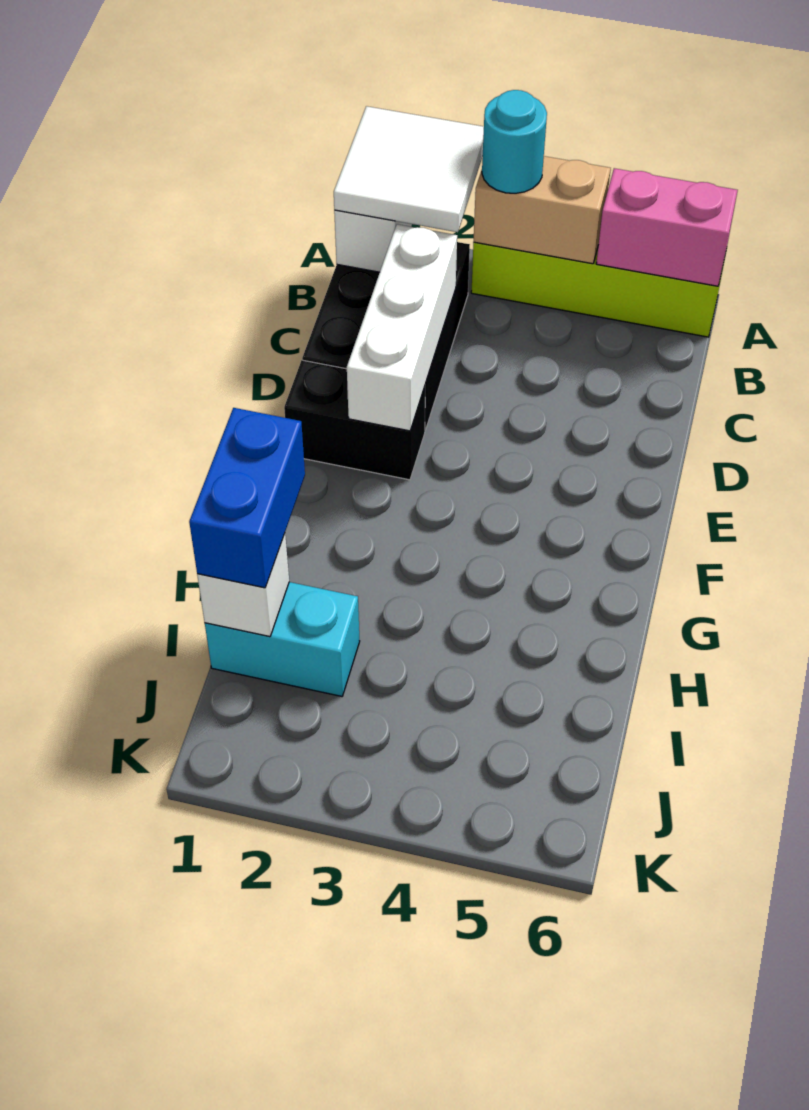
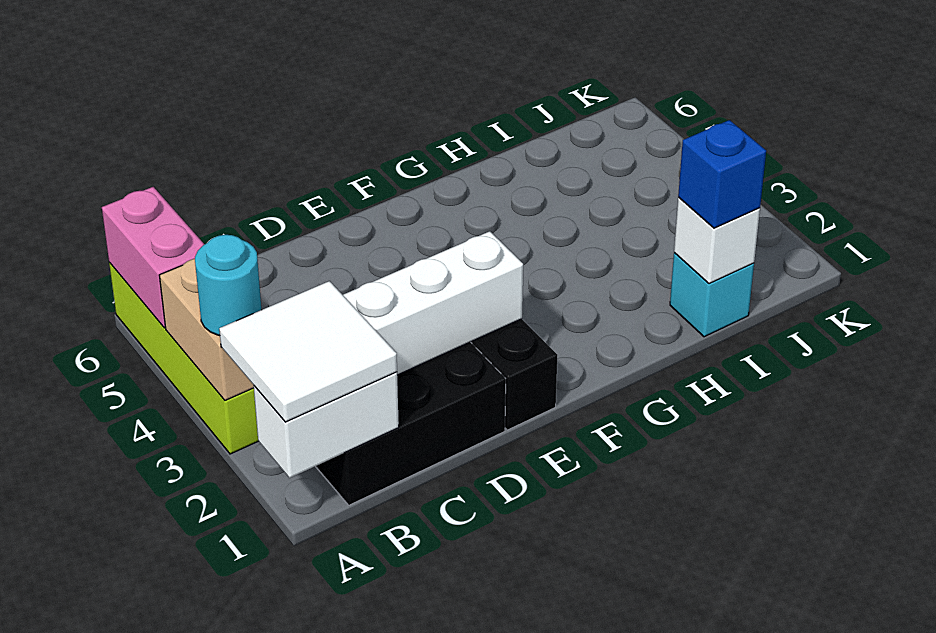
blue brick H1:I1 level 3 -> blue brick I1 level 3
cyan brick I1:I2 level 1 -> cyan brick I1 level 1

